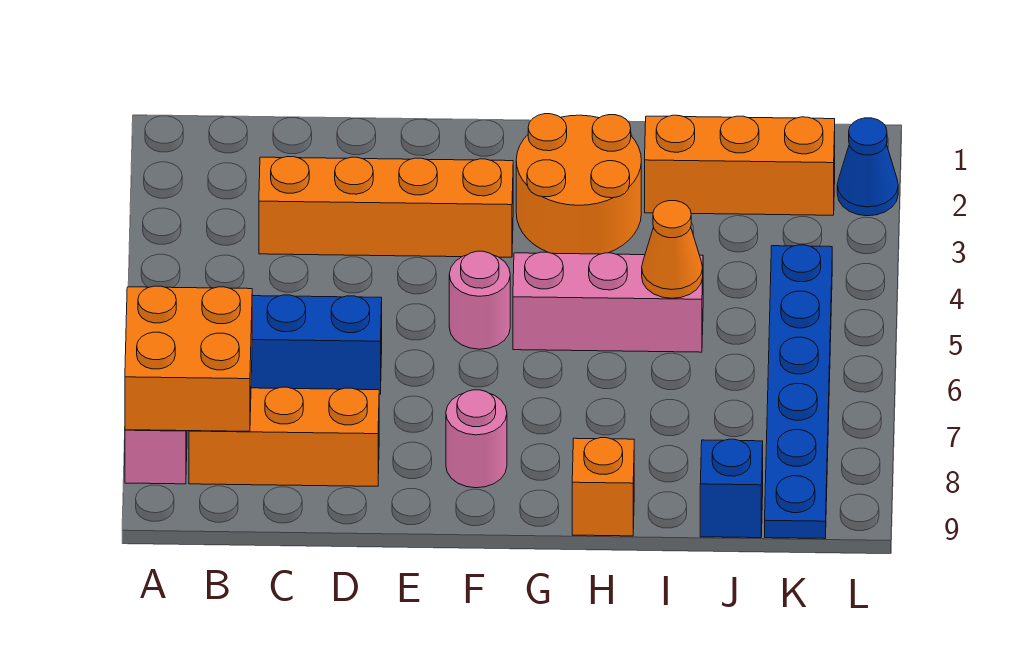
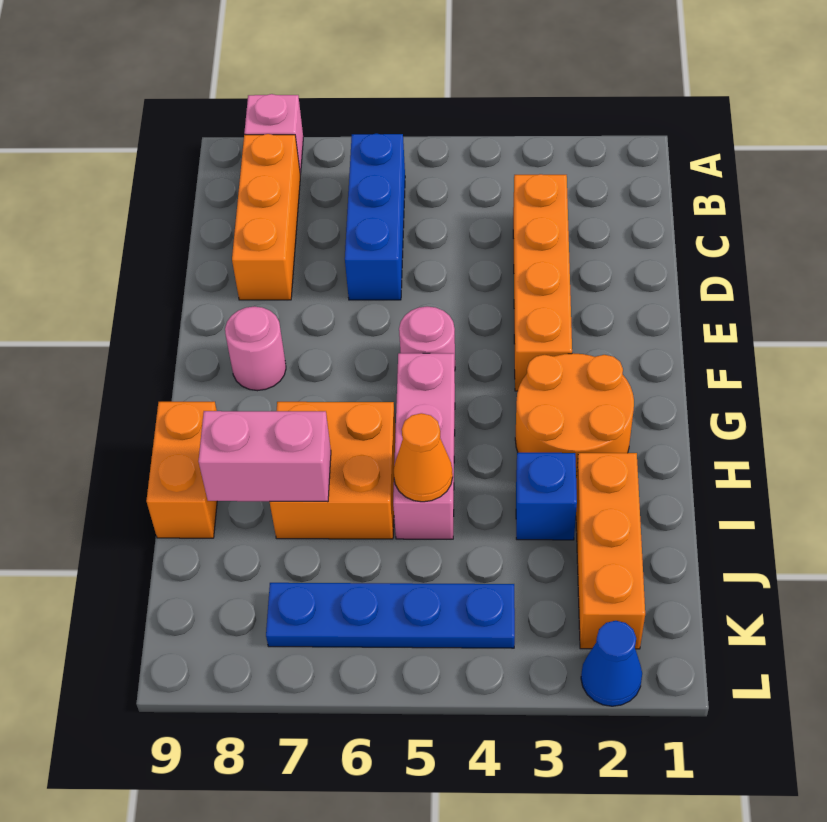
orange brick A7:B8 level 2 -> orange brick H6:I7 level 1
orange brick H9 level 1 -> orange brick H9:I9 level 1
none -> pink brick I7:I8 level 2
blue brick J9 level 1 -> blue brick I3 level 1
blue plate K4:K9 level 1 -> blue plate K4:K7 level 1

